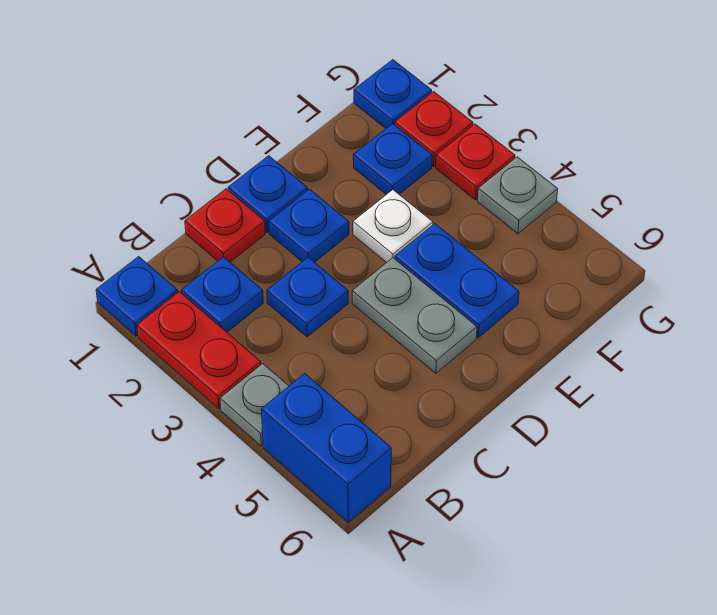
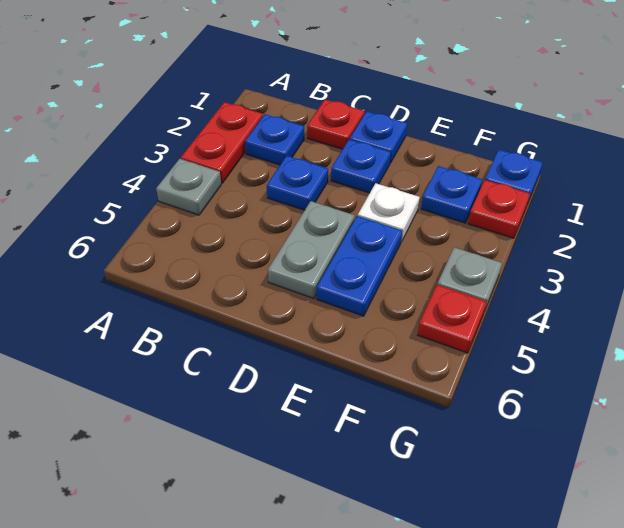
blue plate A1 level 1 -> none
blue brick A5:A6 level 1 -> none
red plate G3 level 1 -> red plate G5 level 1

